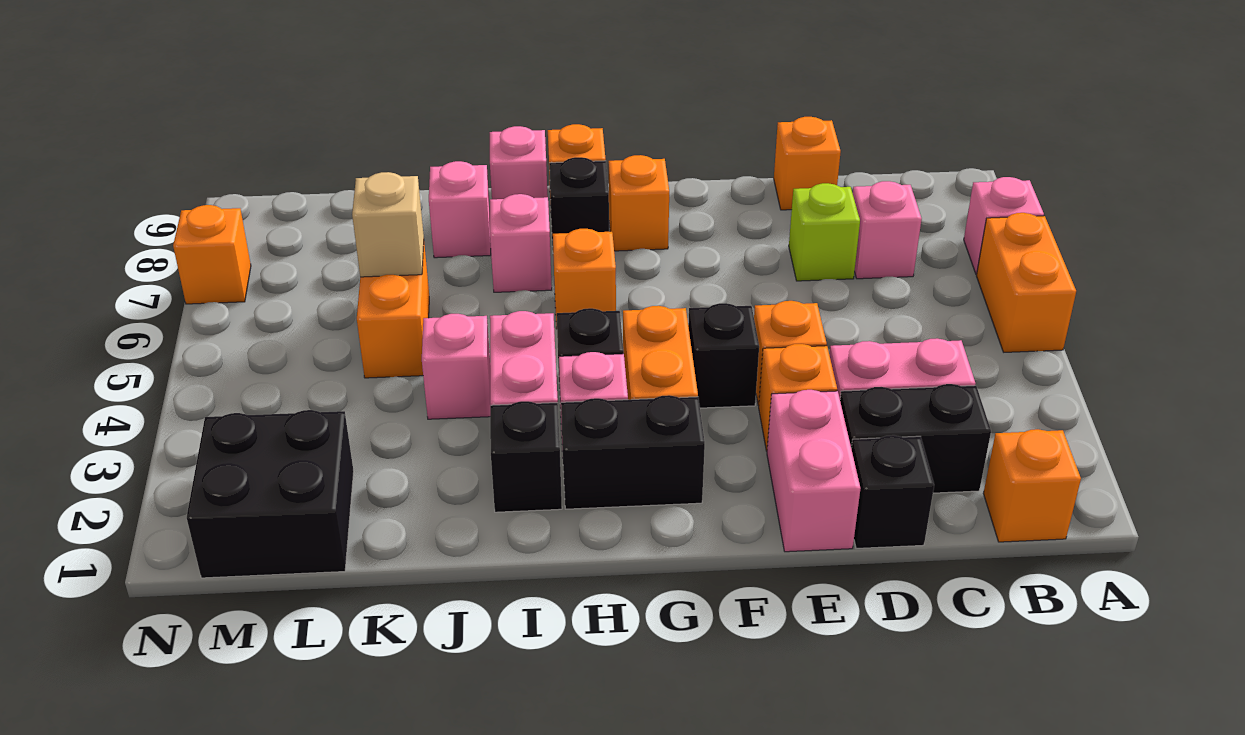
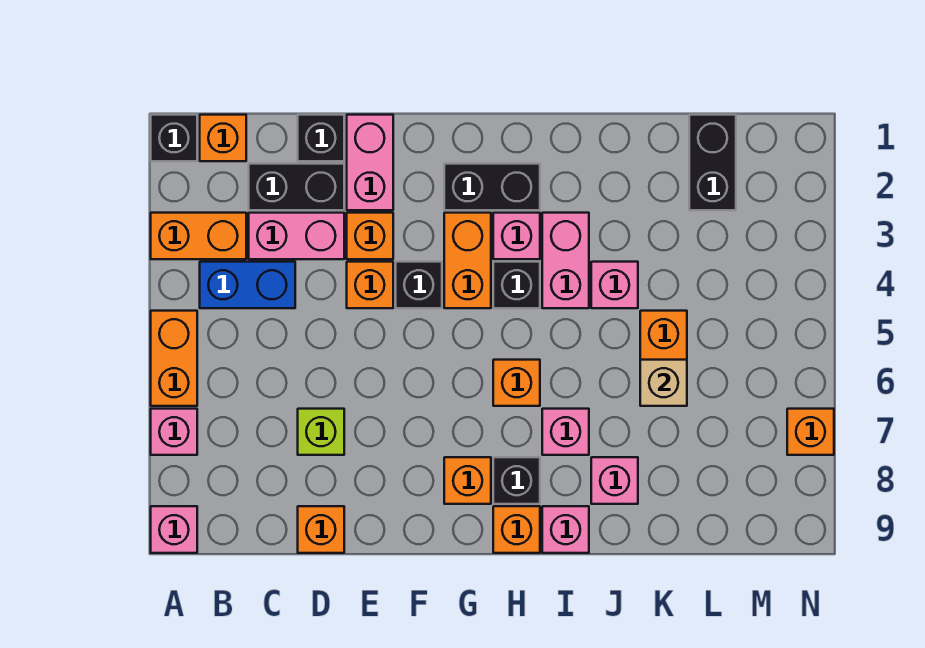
none -> orange brick A3:B3 level 1
none -> blue brick B4:C4 level 1
pink brick C7 level 1 -> pink brick A9 level 1
black brick I2 level 1 -> black brick A1 level 1
black brick L1:M2 level 1 -> black brick L1:L2 level 1

